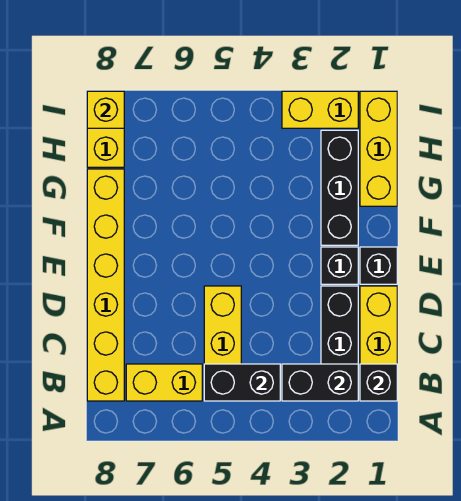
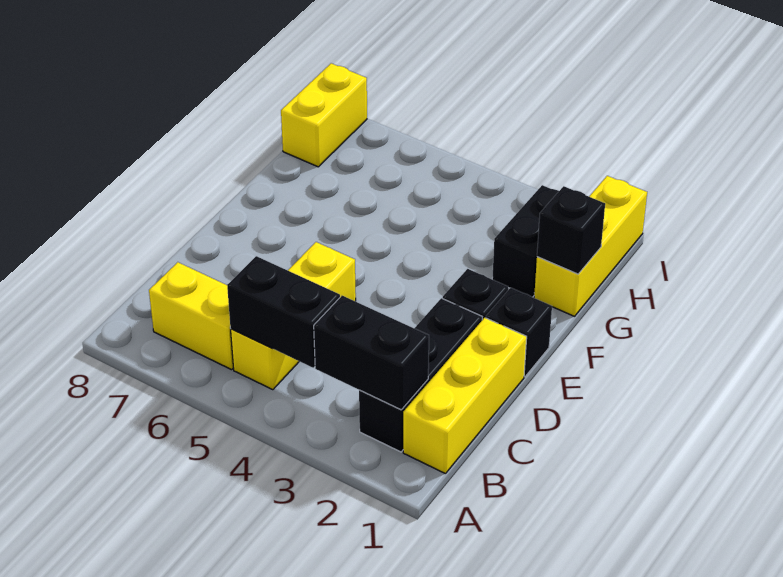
black brick B1 level 2 -> black brick G1 level 2
yellow brick B8:G8 level 1 -> none
black brick F2:H2 level 1 -> black brick G2:H2 level 1
yellow brick I2:I3 level 1 -> none
yellow brick I8 level 2 -> none

